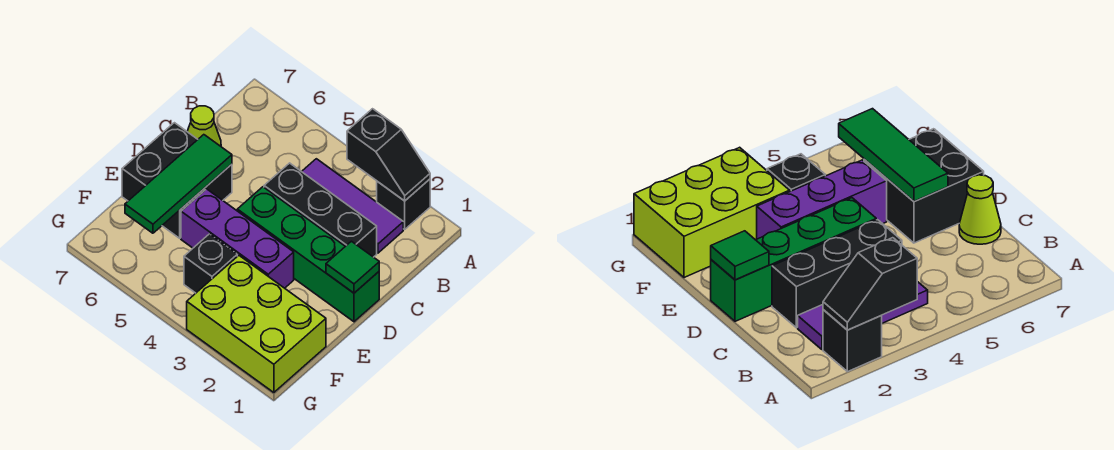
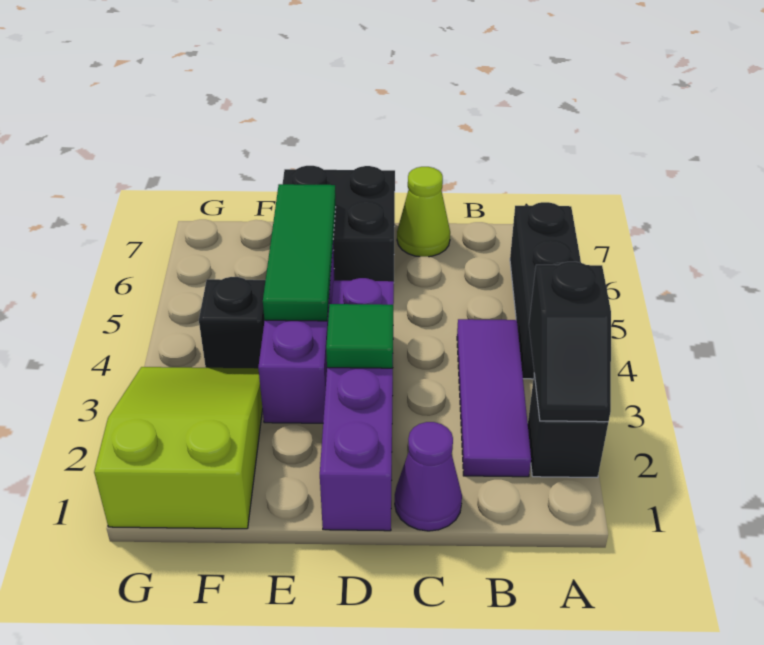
none -> purple cone C1 level 1
black brick C2:C4 level 1 -> black brick A4:A6 level 1
green brick D1:D4 level 1 -> purple brick D1:D4 level 1
green tile D1 level 2 -> green tile D3 level 2
green tile D6:F6 level 2 -> green tile E4:E6 level 2
lime brick F1:G3 level 1 -> lime slope F1:G3 level 1 top 1

